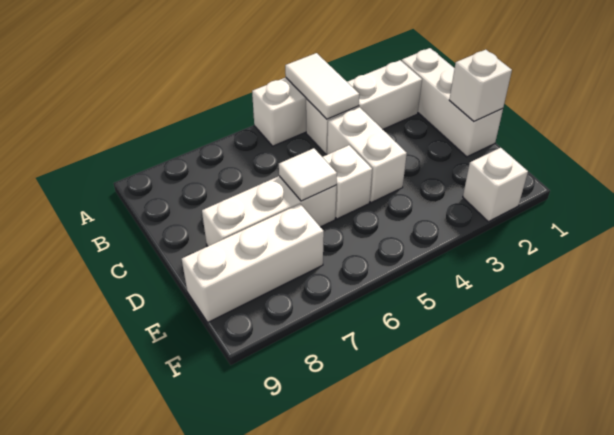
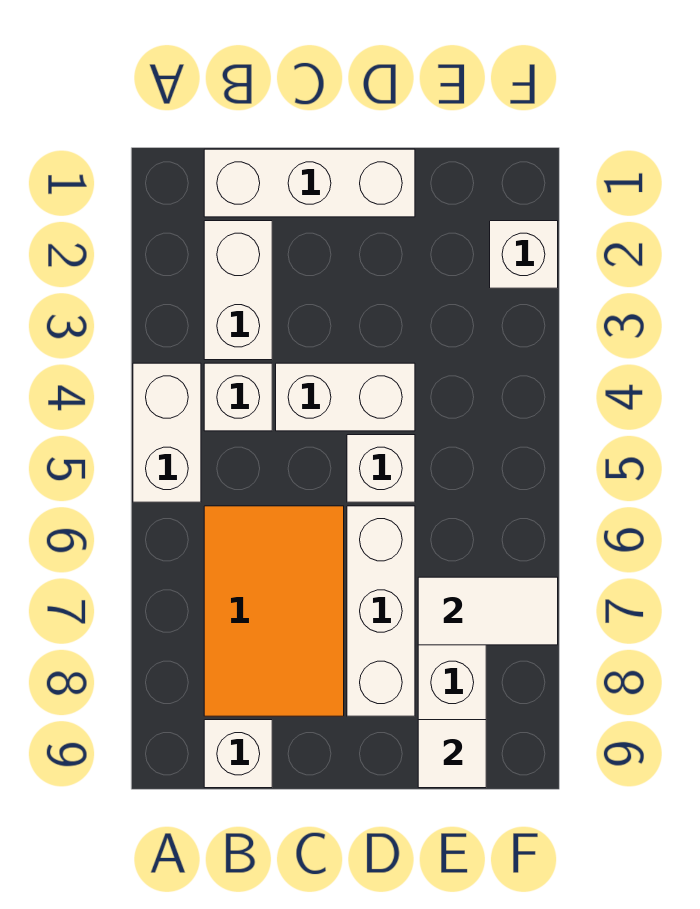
white tile A4:B4 level 2 -> white tile E7:F7 level 2
none -> orange tile B6:C8 level 1
white brick D1 level 2 -> white brick B9 level 1
white tile D6 level 2 -> white tile E9 level 2

